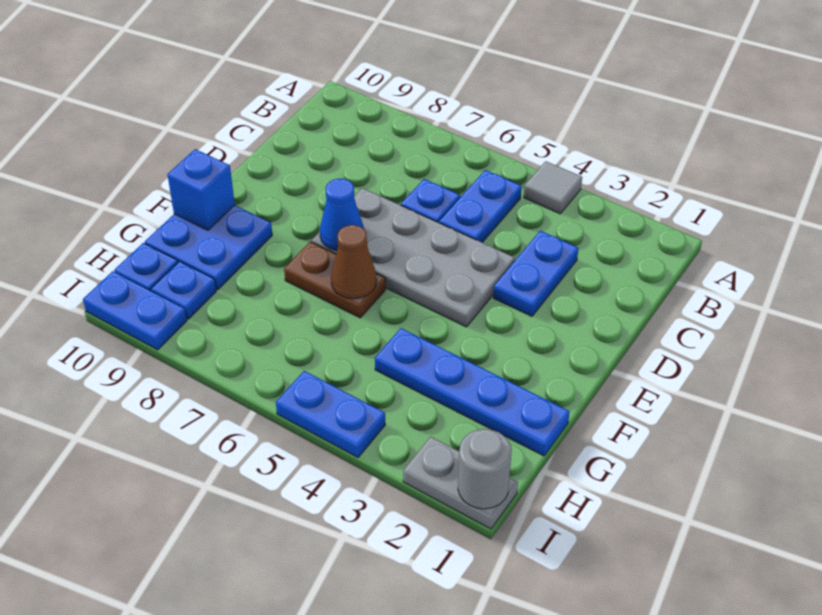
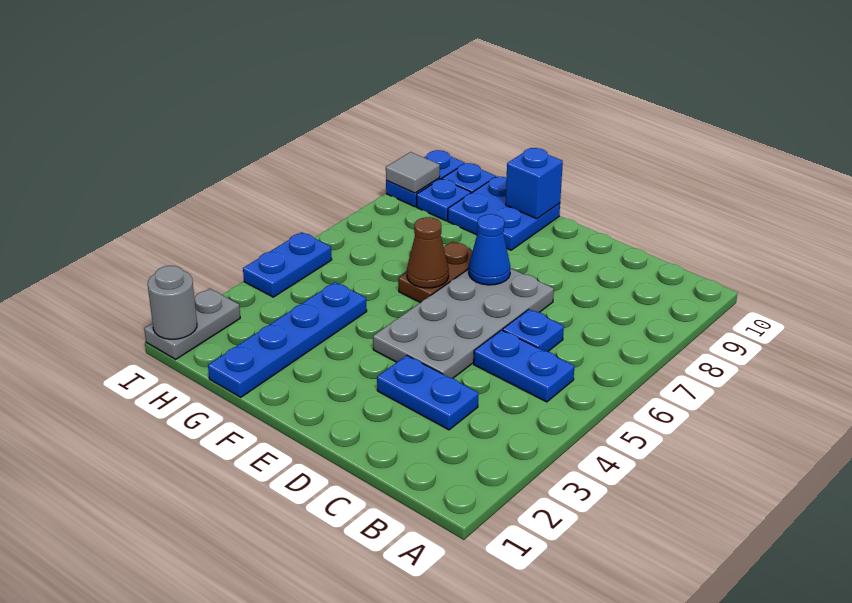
grey tile A4 level 1 -> grey tile I9 level 2

